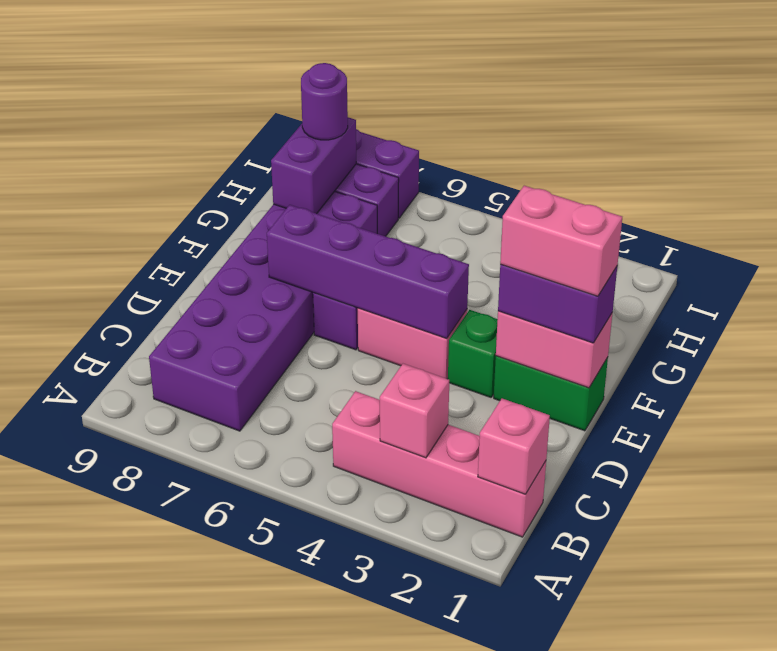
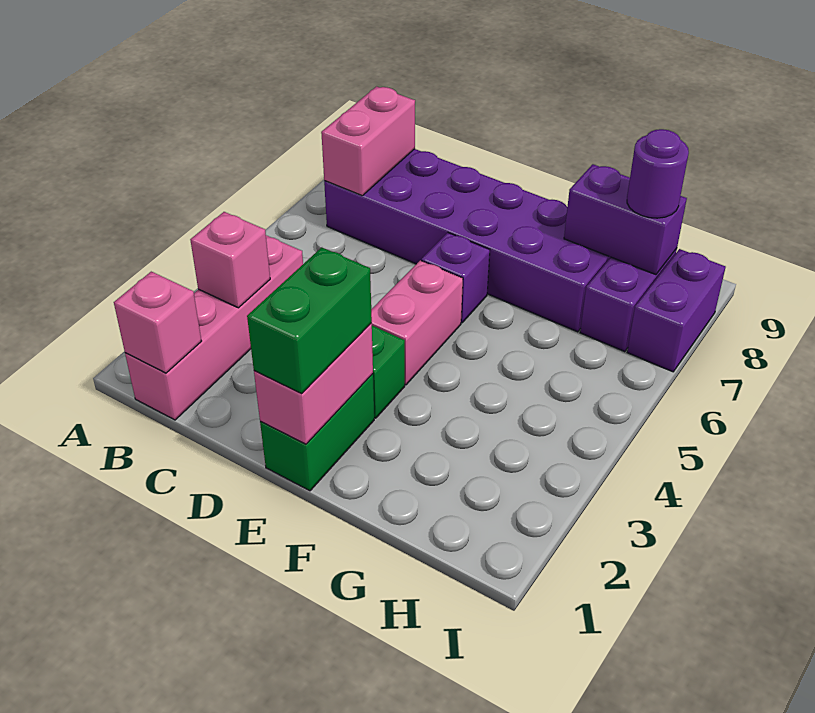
purple brick E1:E2 level 3 -> green brick E1:E2 level 3
pink brick E1:E2 level 4 -> pink brick B7:B8 level 2
purple brick E4:E7 level 2 -> none

